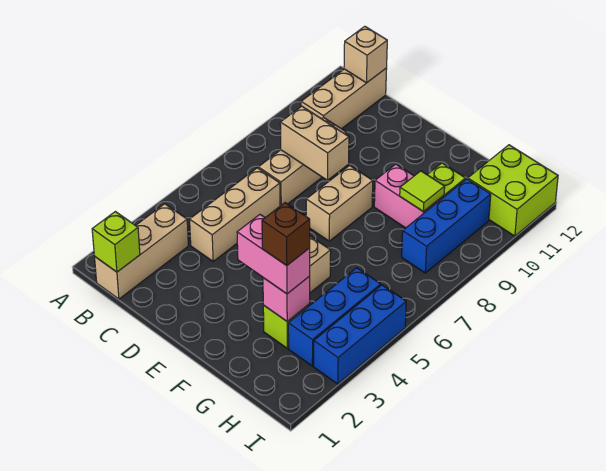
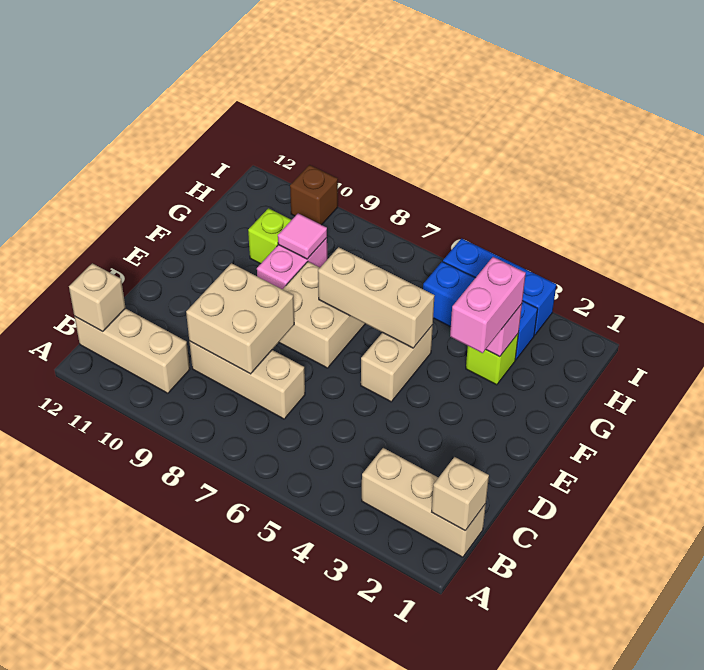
lime brick B1 level 2 -> tan brick B1 level 2
tan brick C4:C6 level 1 -> tan brick F5:F7 level 2
tan brick C8:D8 level 2 -> tan brick C8:D9 level 2
tan brick E7:E8 level 1 -> tan brick E7:F8 level 1
brown brick G3 level 4 -> brown brick I10 level 1
lime tile G9 level 2 -> pink tile G9 level 2
blue brick H8:H10 level 1 -> none
lime brick H11:I12 level 1 -> none

